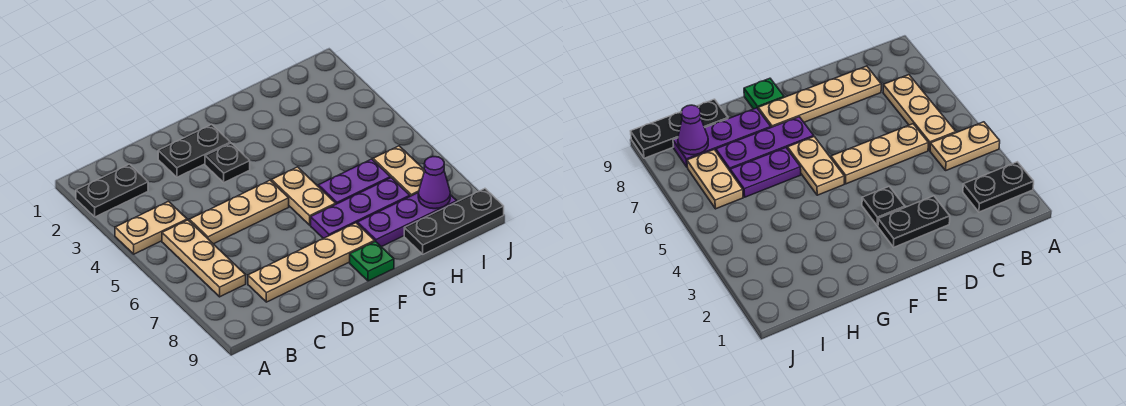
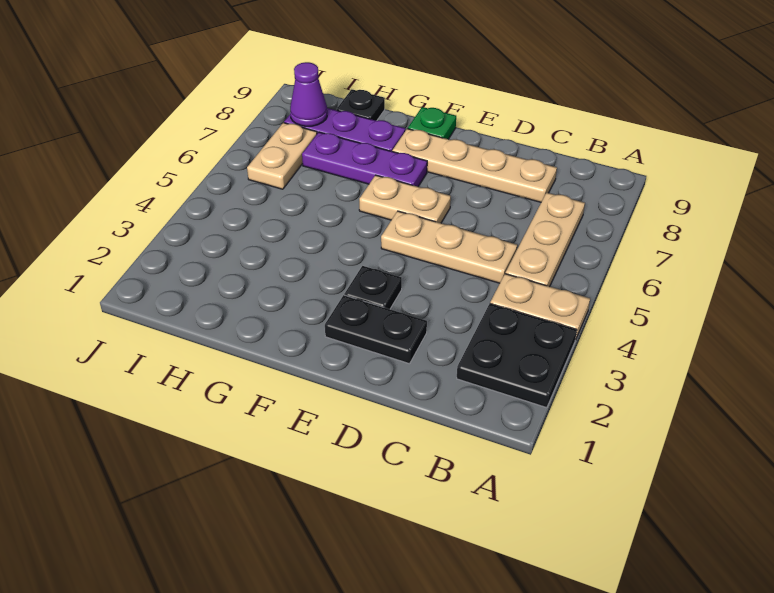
black plate A2:B2 level 1 -> black plate A2:B3 level 1
tan plate F5:F6 level 1 -> tan plate E6:F6 level 1
purple plate G6:H6 level 1 -> none
black plate H9:J9 level 1 -> black plate H9 level 1

